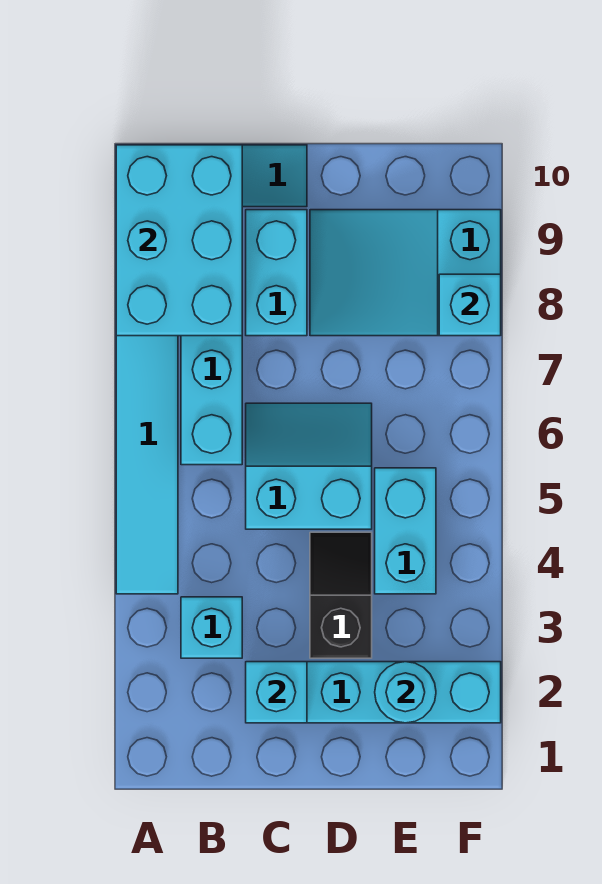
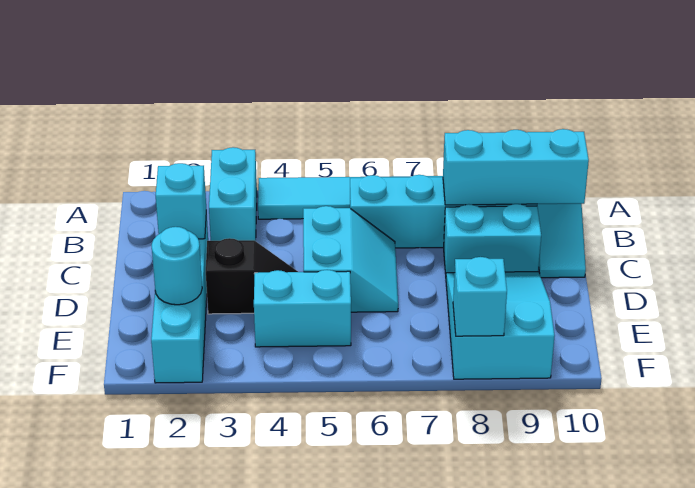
cyan brick A8:B10 level 2 -> cyan brick B8:B10 level 2
cyan brick B3 level 1 -> cyan brick A3:B3 level 1

